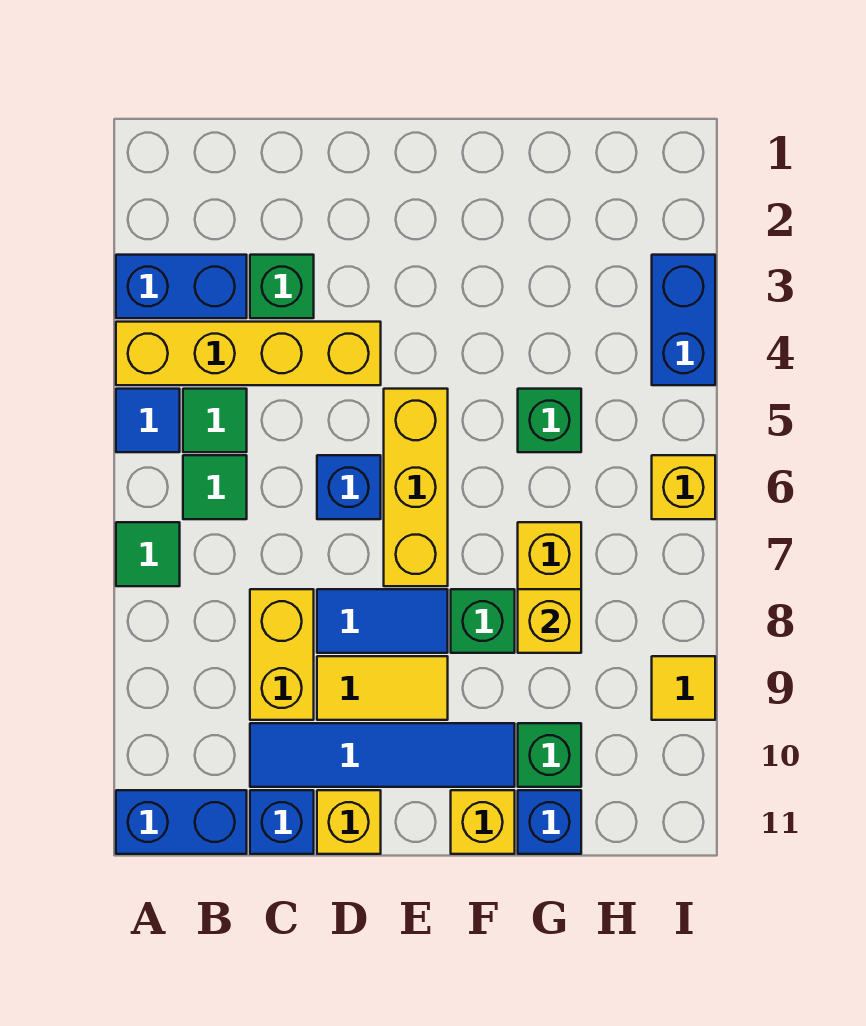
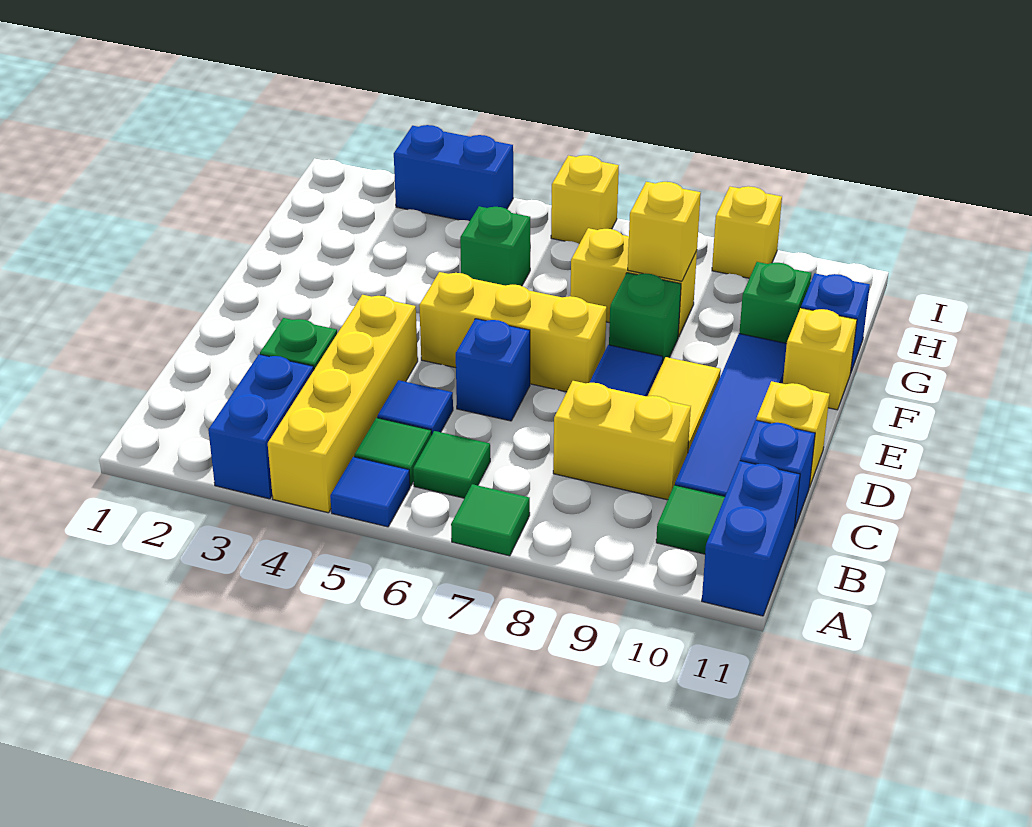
none -> green tile B10 level 1
none -> blue tile C5 level 1
yellow tile I9 level 1 -> yellow brick I9 level 1

